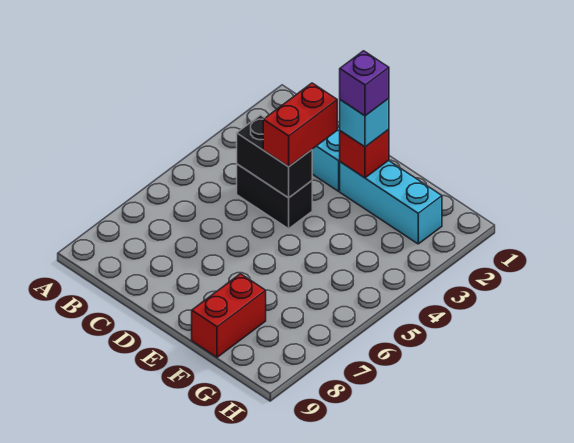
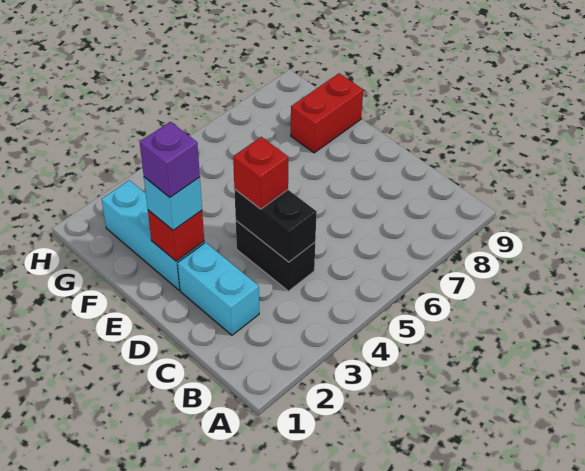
red brick D3:D4 level 3 -> red brick D4 level 3

